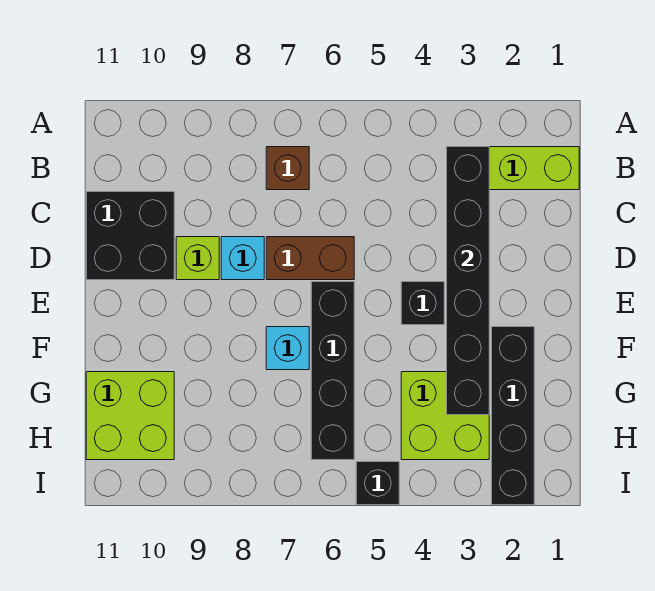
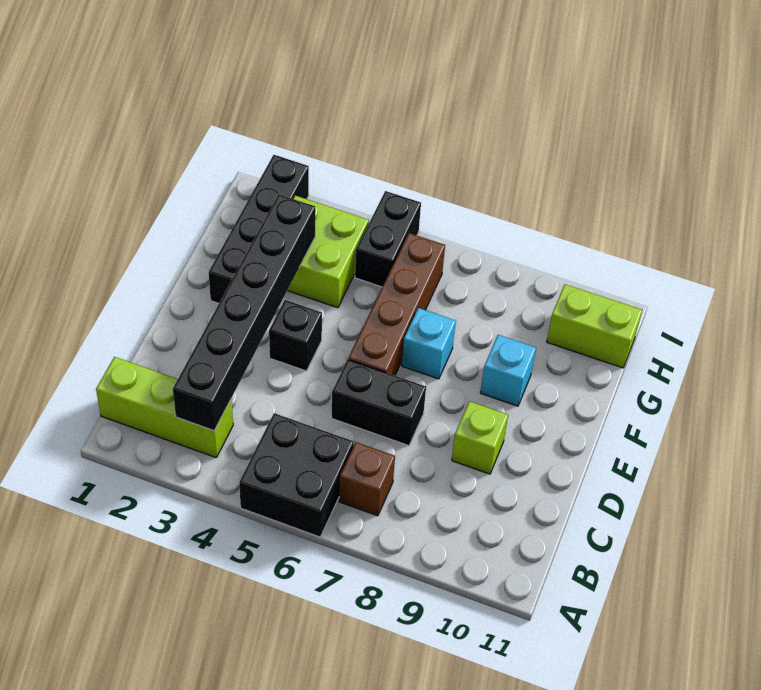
black brick C10:D11 level 1 -> black brick A5:B6 level 1
brown brick D6:D7 level 1 -> black brick D6:D7 level 1
cyan brick D8 level 1 -> cyan brick F9 level 1
black brick E6:H6 level 1 -> brown brick E6:H6 level 1
lime brick G10:H11 level 1 -> lime brick H10:H11 level 1
black brick I5 level 1 -> black brick H5:I5 level 1

